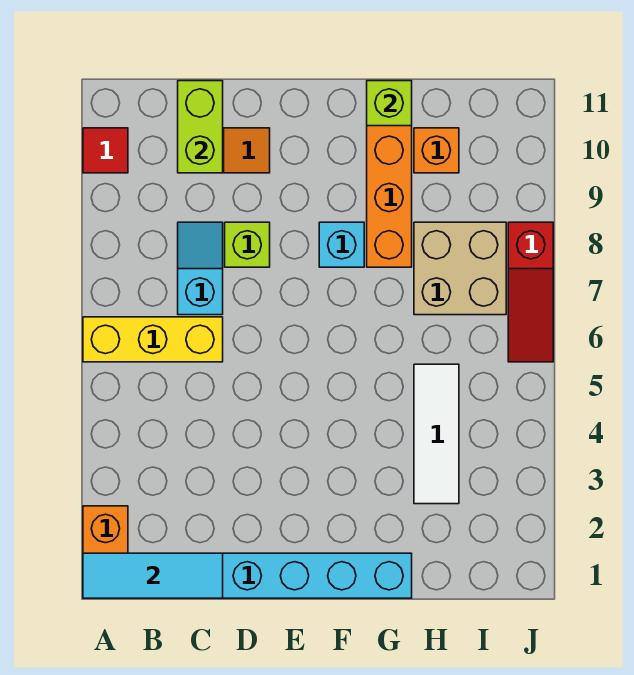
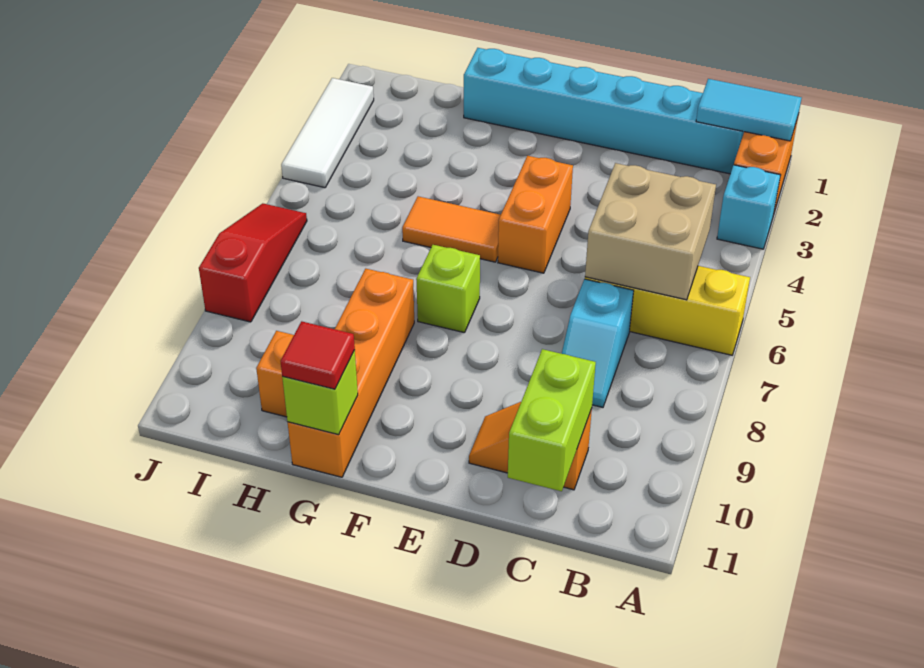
cyan tile A1:C1 level 2 -> cyan tile A1:B1 level 2
red tile A10 level 1 -> red tile G11 level 3
lime brick D8 level 1 -> lime brick F7 level 1
none -> orange brick E4:E5 level 1
none -> orange tile F5:G5 level 1
cyan brick F8 level 1 -> cyan brick A3 level 1
white tile H3:H5 level 1 -> white tile J2:J4 level 1
tan brick H7:I8 level 1 -> tan brick B5:C6 level 2

